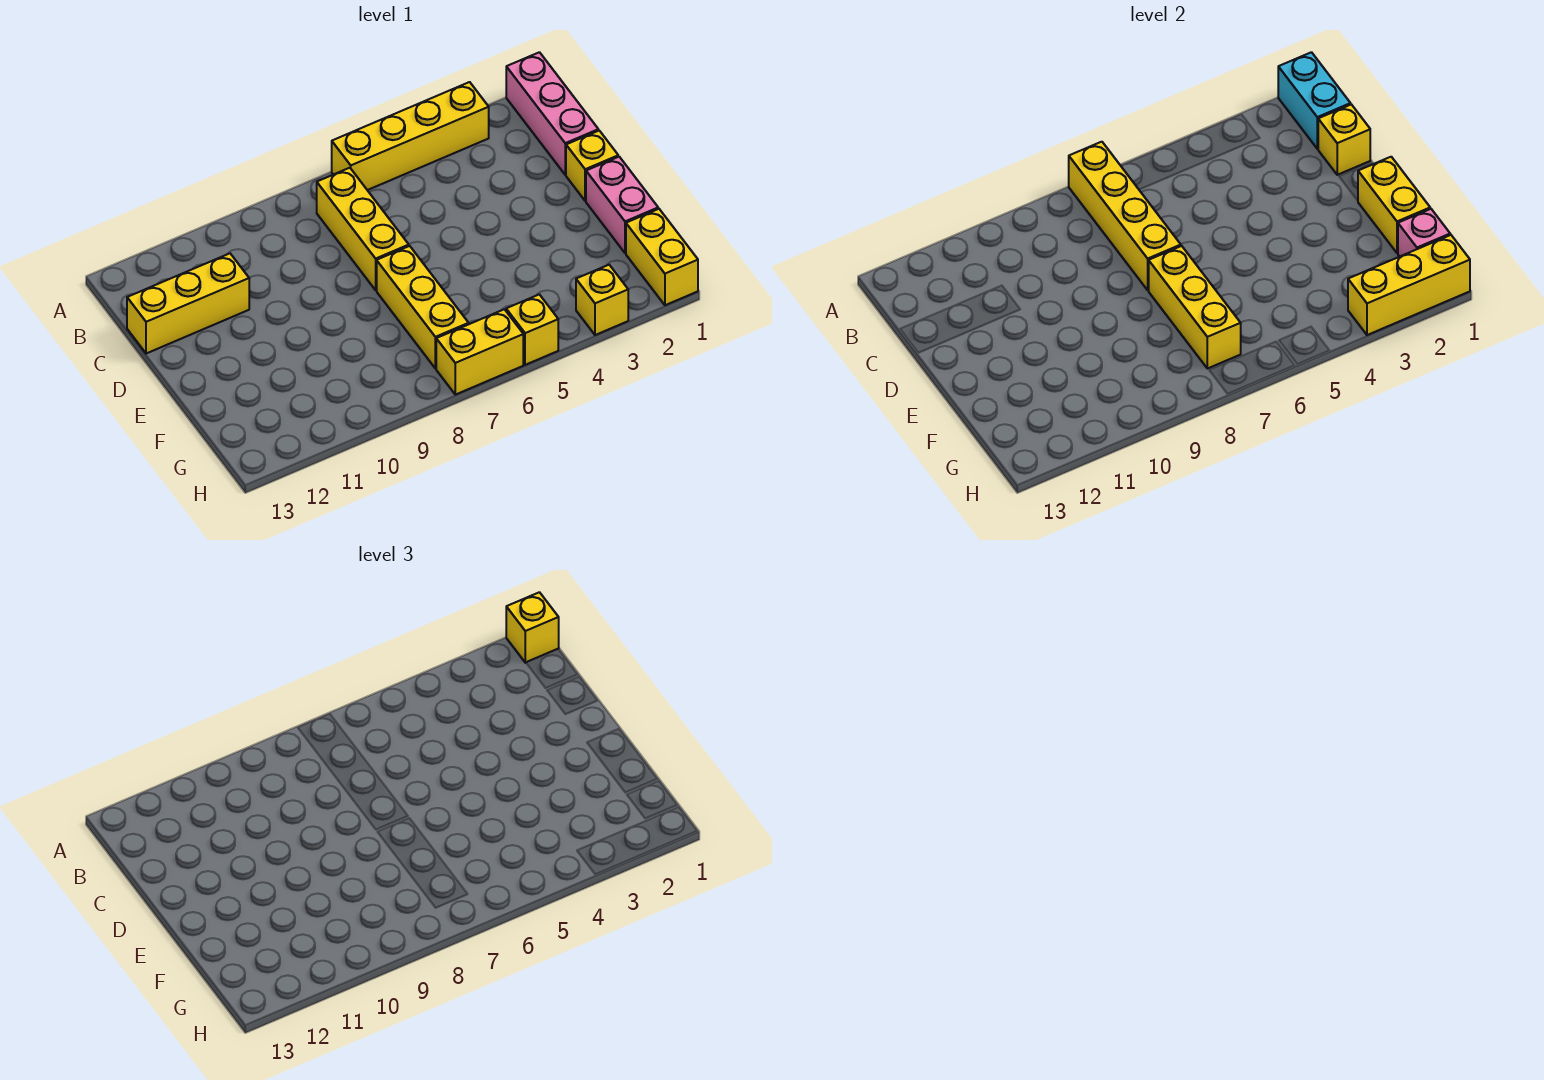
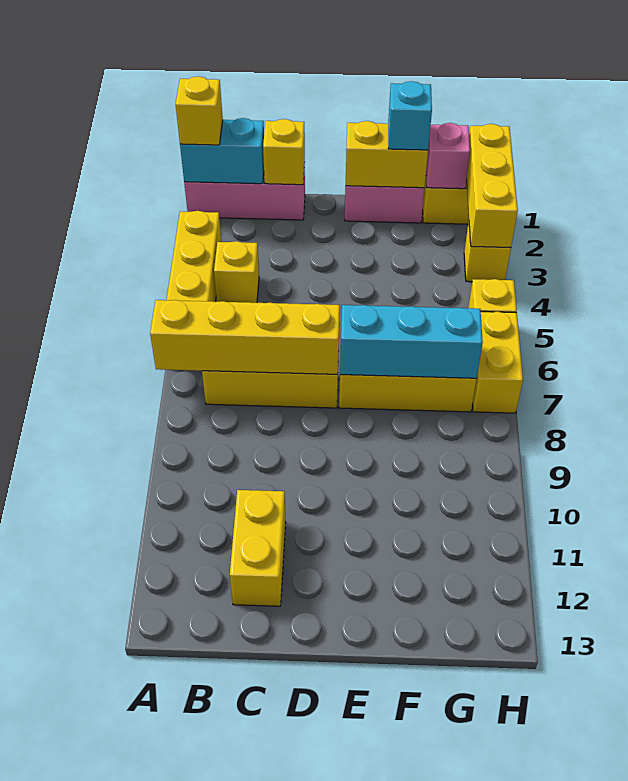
yellow brick C11:C13 level 1 -> yellow brick C11:C12 level 1
yellow brick D1 level 1 -> yellow brick B4 level 1
yellow brick E7:G7 level 2 -> cyan brick E7:G7 level 2
none -> cyan brick F1 level 3

